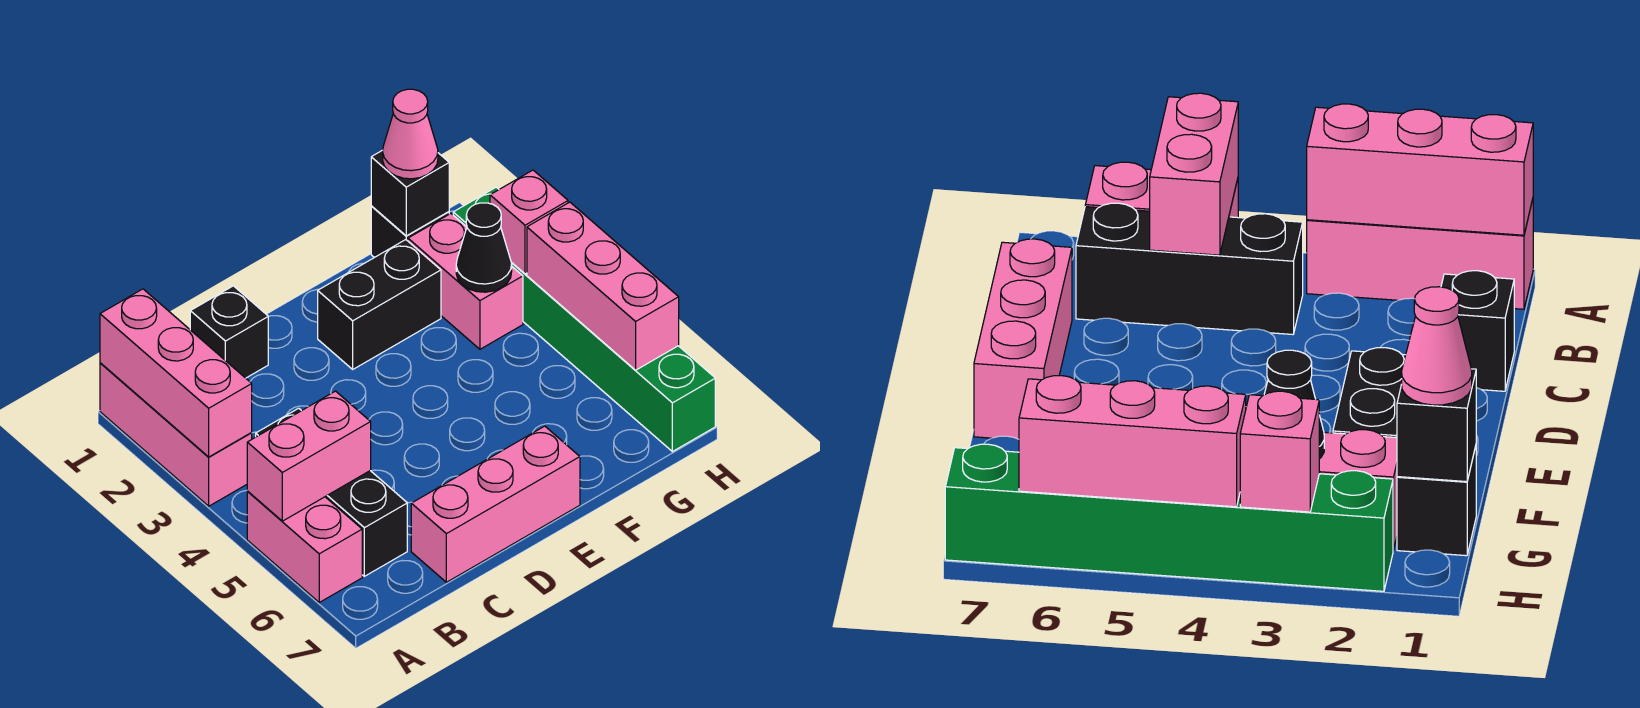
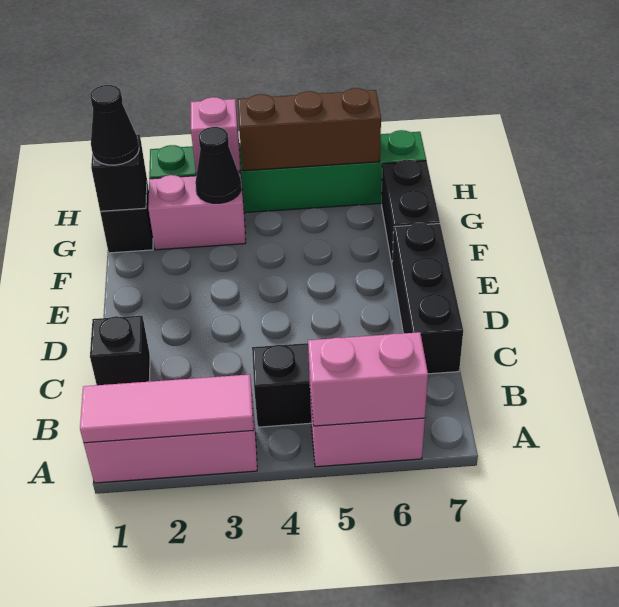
pink brick A1:A3 level 2 -> pink tile A1:A3 level 2
pink brick A5:B5 level 2 -> pink brick A5:A6 level 2
pink brick C7:E7 level 1 -> black brick C7:E7 level 1
black brick E2:F2 level 1 -> black brick F7:G7 level 1
pink cone G1 level 3 -> black cone G1 level 3
pink brick H4:H6 level 2 -> brown brick H4:H6 level 2

